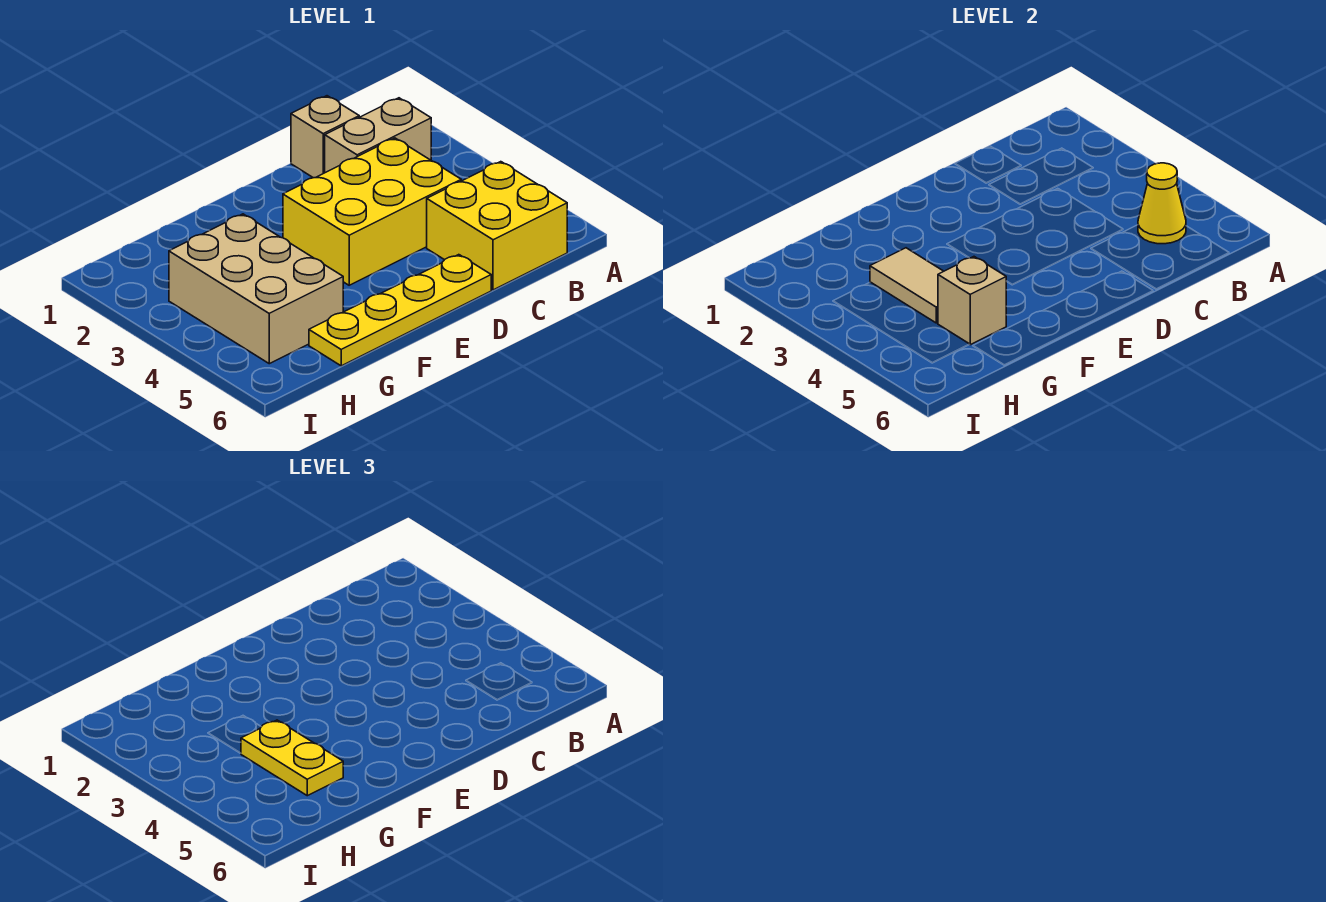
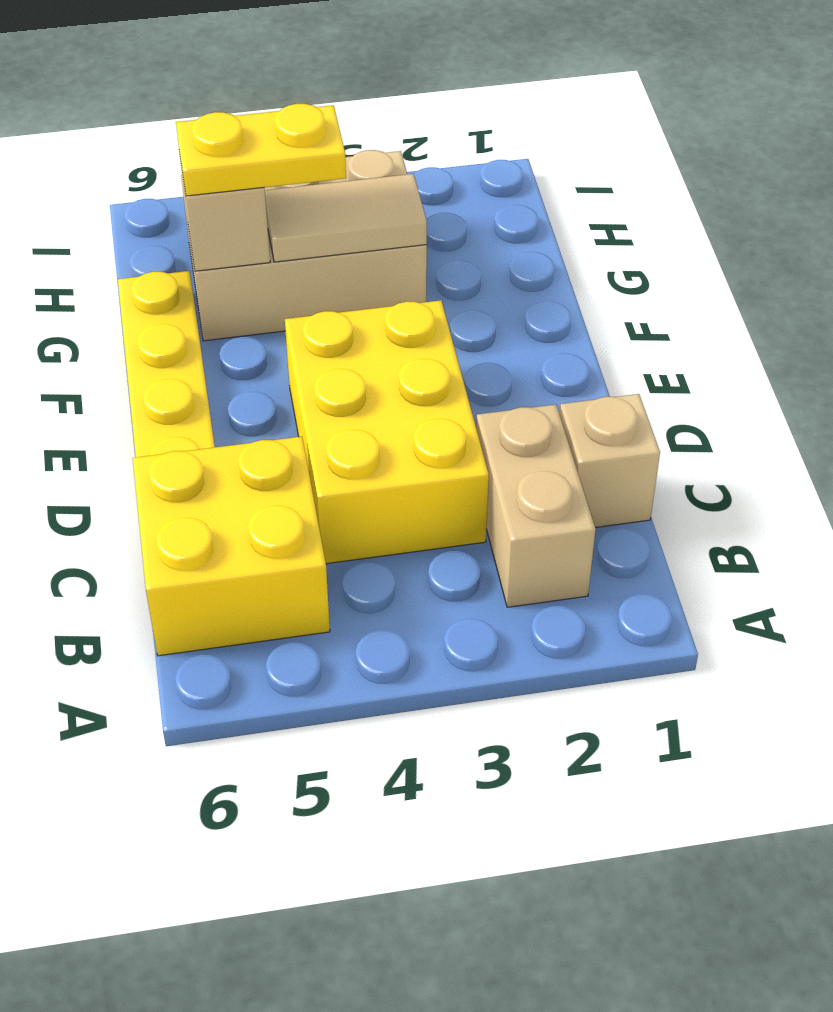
yellow cone B5 level 2 -> none

